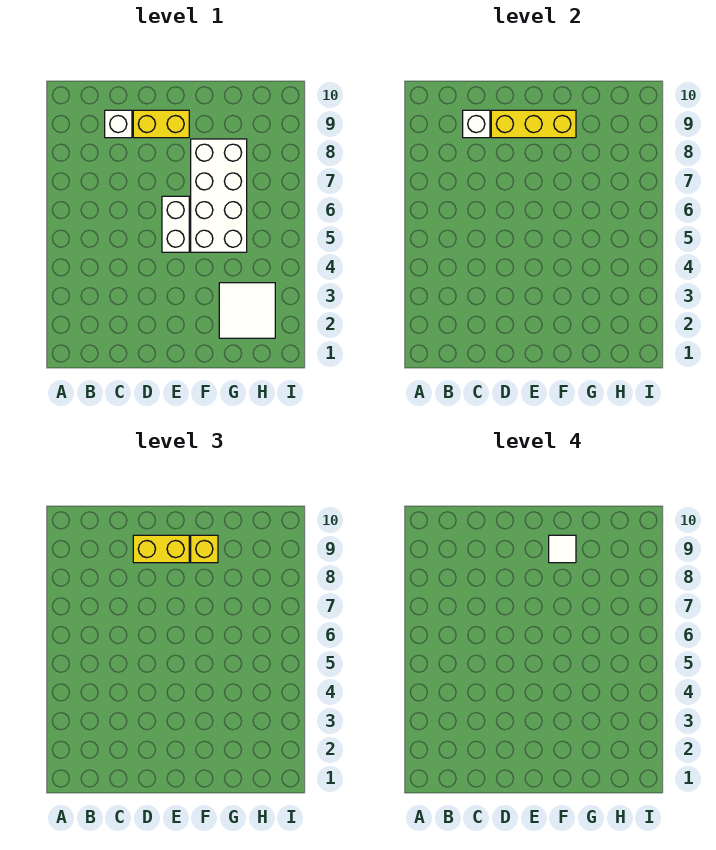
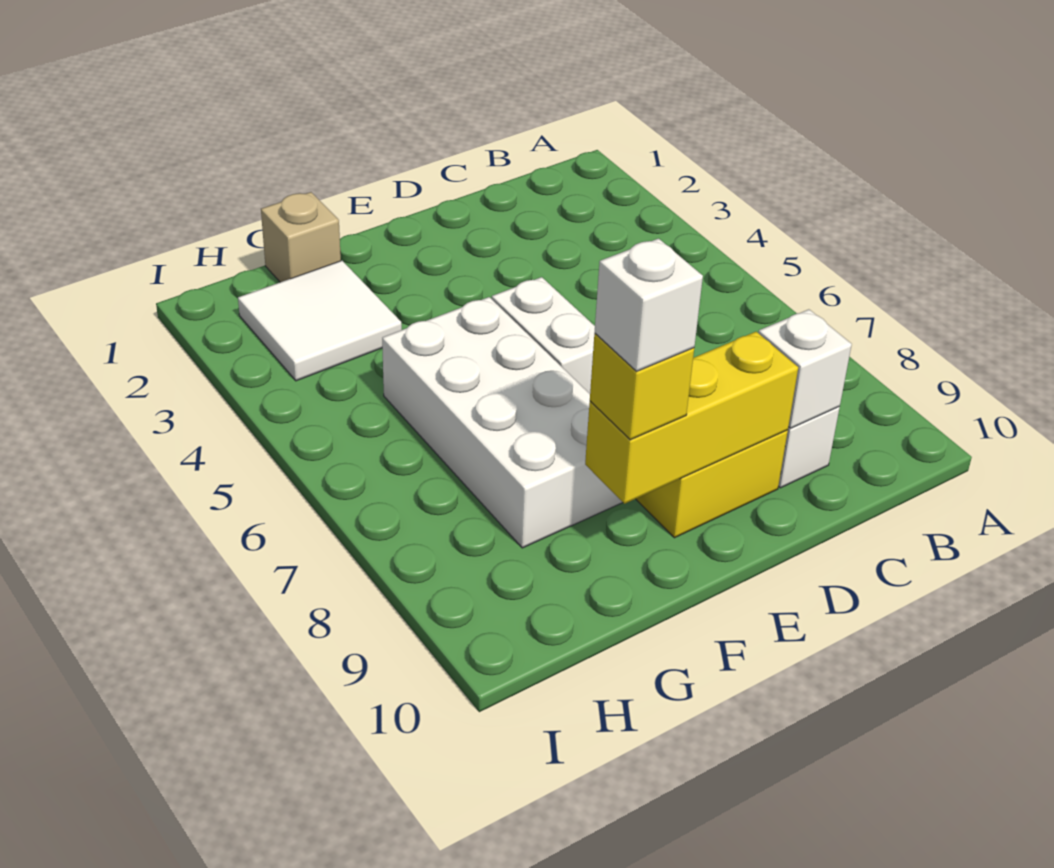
yellow brick D9:E9 level 3 -> none
white tile F9 level 4 -> white brick F9 level 4
none -> tan brick G1 level 1

